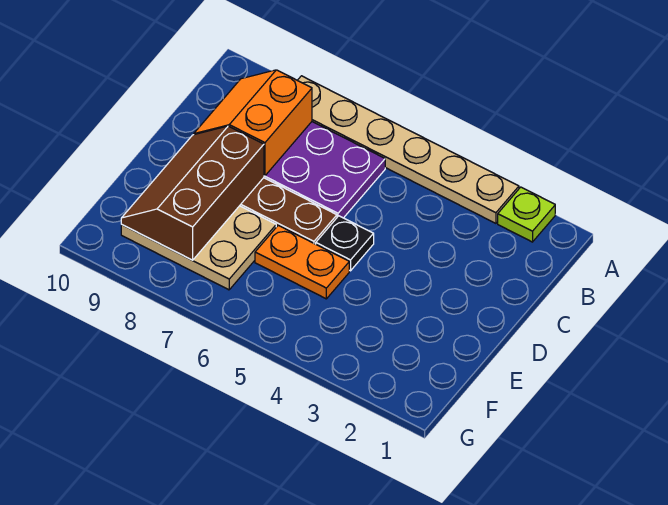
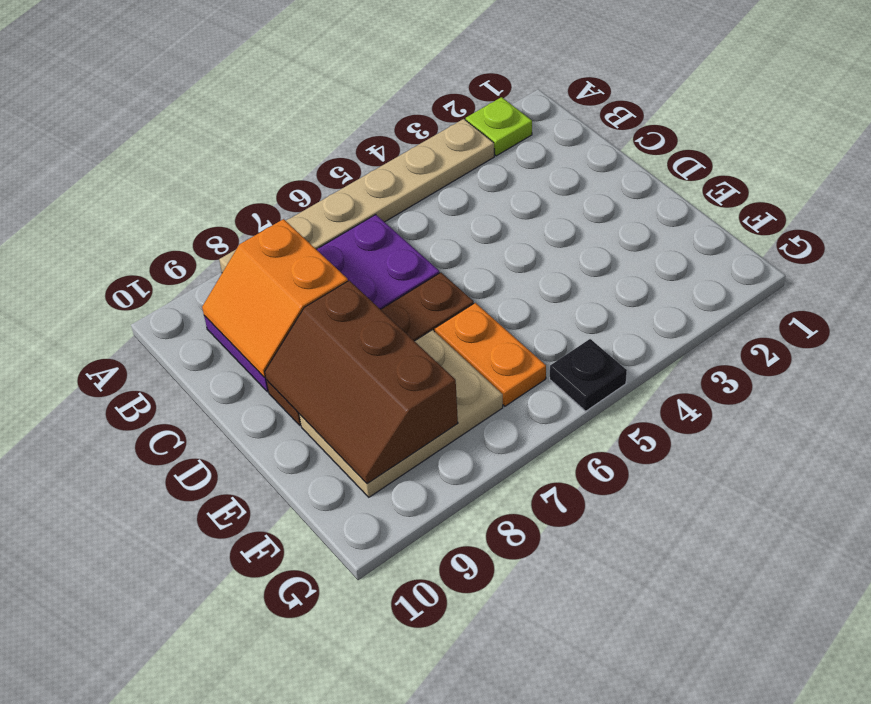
black plate D5 level 1 -> black plate G5 level 1
orange plate E5:E6 level 1 -> orange plate E6:F6 level 1

